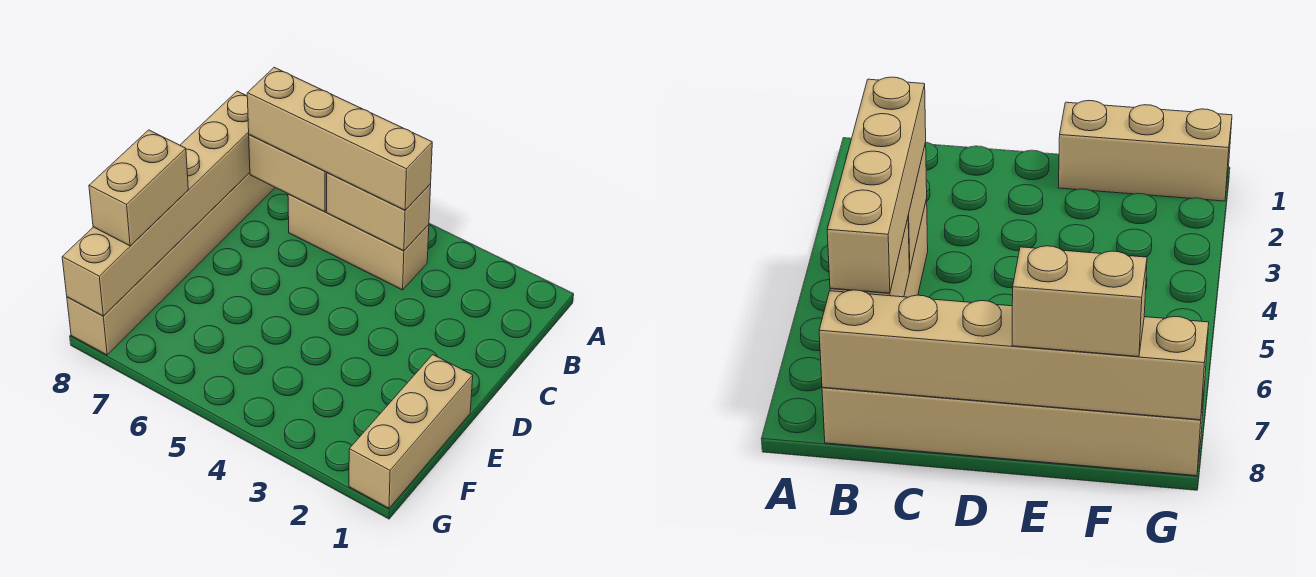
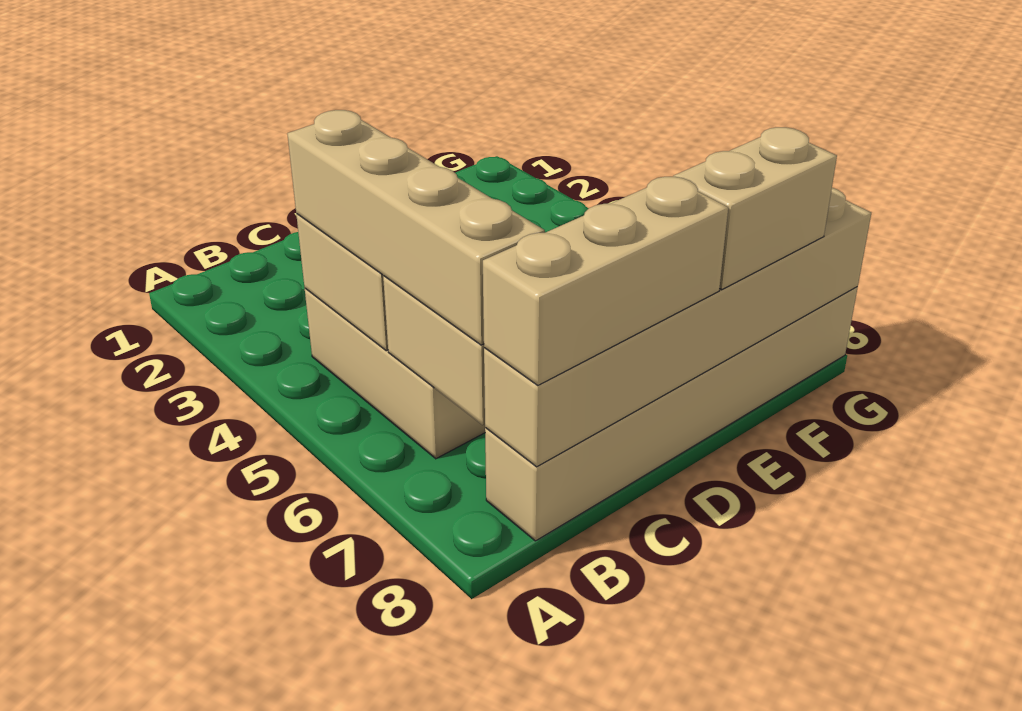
tan brick E1:G1 level 1 -> tan brick B8:D8 level 3

